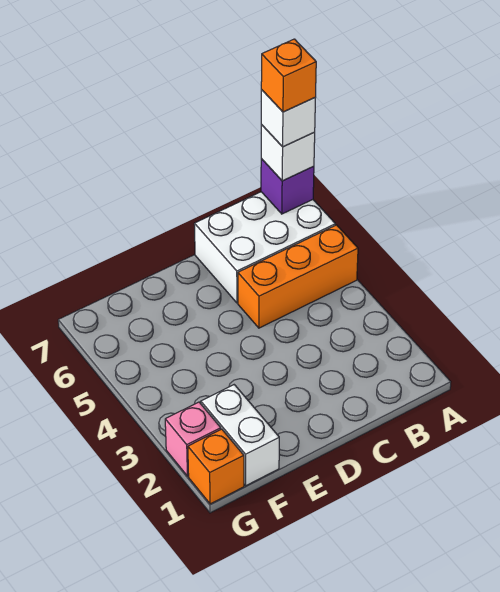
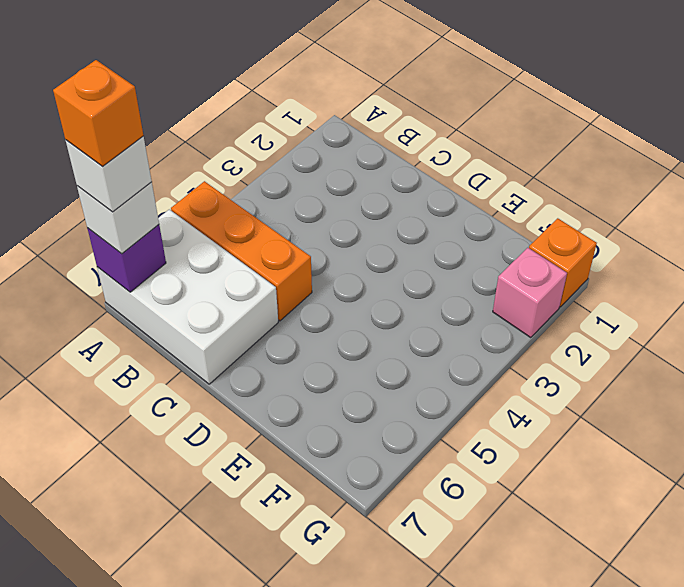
white brick F1:F2 level 1 -> none

